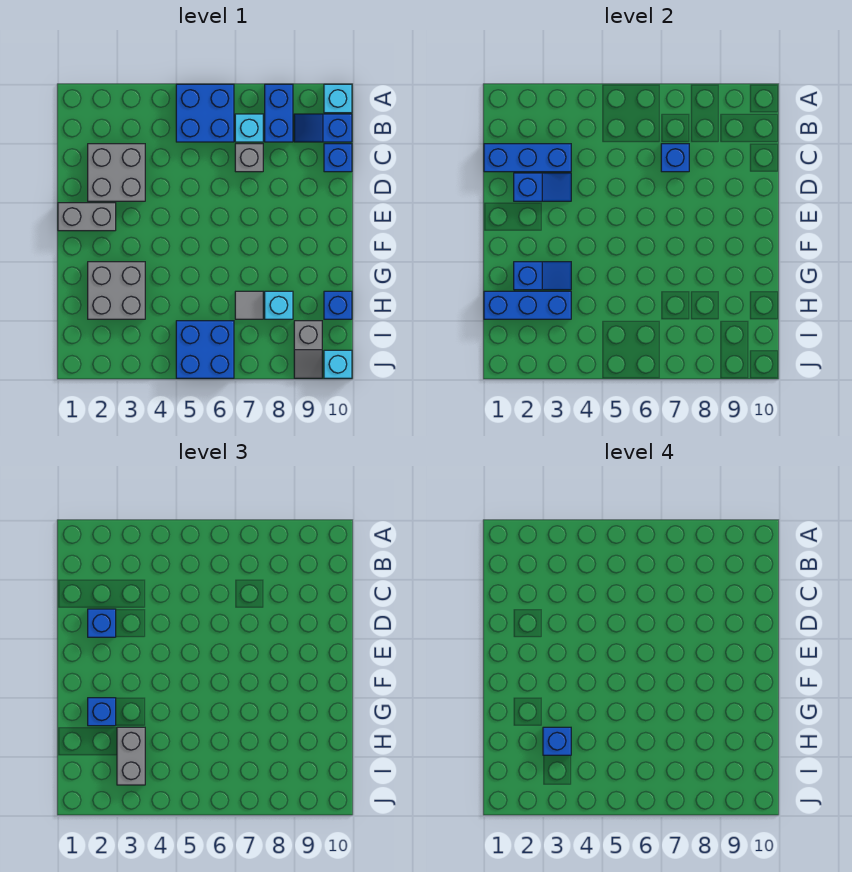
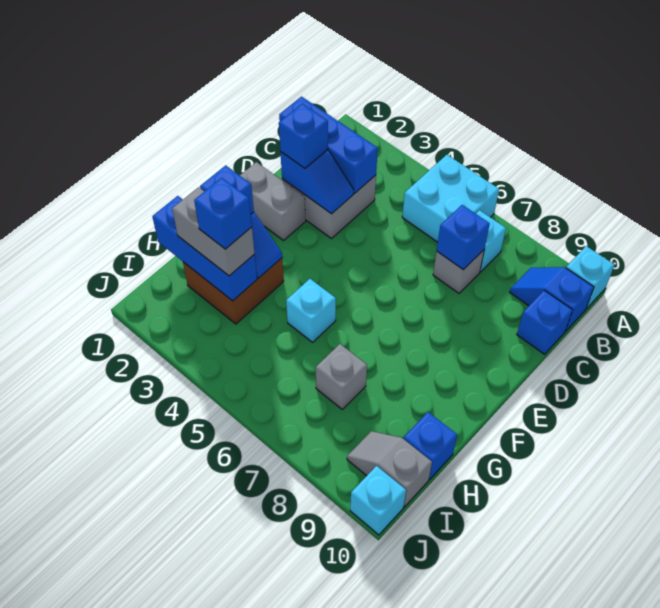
blue brick A5:B6 level 1 -> cyan brick A5:B6 level 1
blue brick A8:B8 level 1 -> none
grey brick G2:H3 level 1 -> brown brick G2:H3 level 1
grey brick H3:I3 level 3 -> grey brick H2:H3 level 3
grey tile H7 level 1 -> grey brick H7 level 1
cyan brick H8 level 1 -> cyan brick G5 level 1
blue brick I5:J6 level 1 -> none
grey slope I9:J9 level 1 top I -> grey slope I9:I10 level 1 top 10

